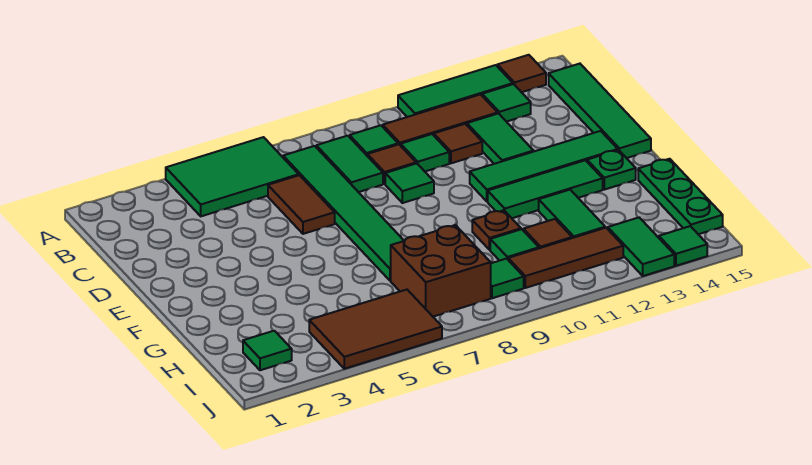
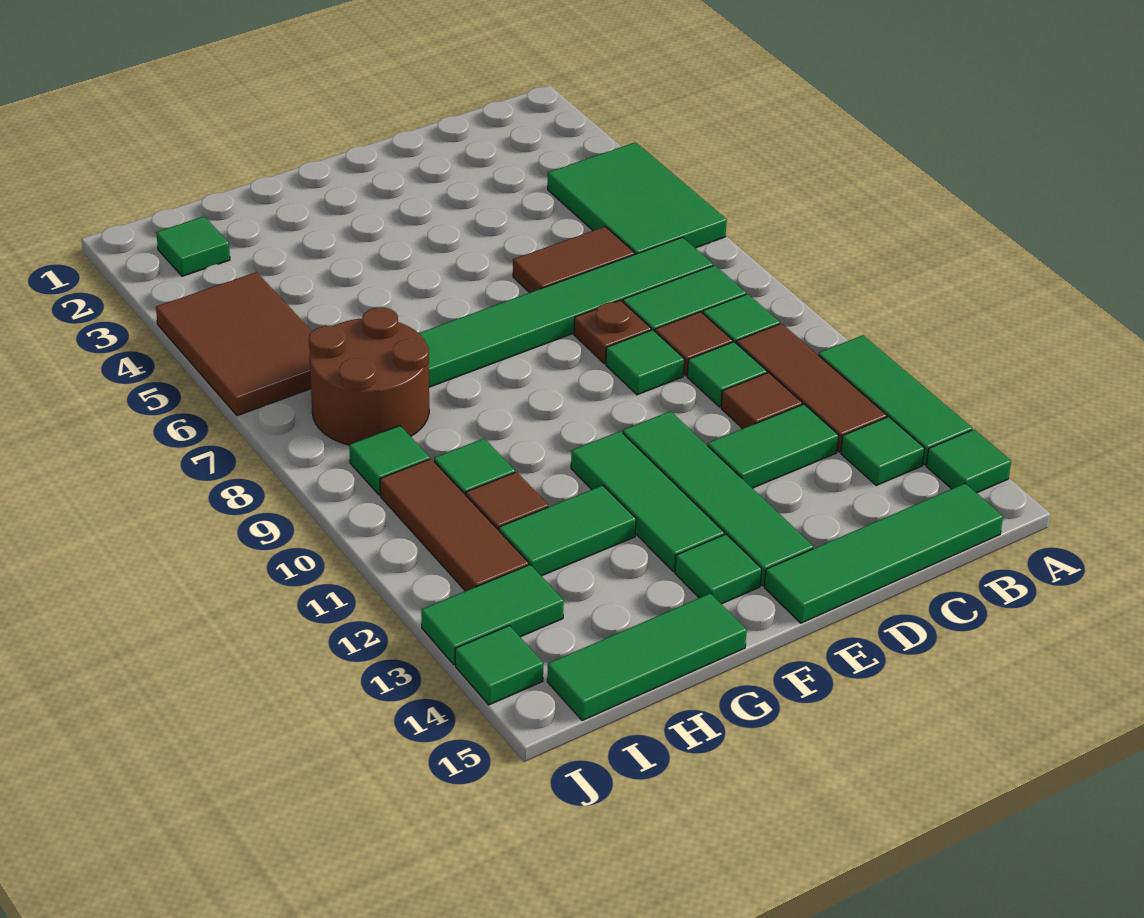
brown tile A14 level 1 -> green tile A14 level 1
green plate F14 level 1 -> green tile F14 level 1
brown plate G10 level 1 -> brown plate D8 level 1
green plate G15:I15 level 1 -> green tile G15:I15 level 1
brown brick H7:I8 level 1 -> brown round brick H7:I8 level 1

